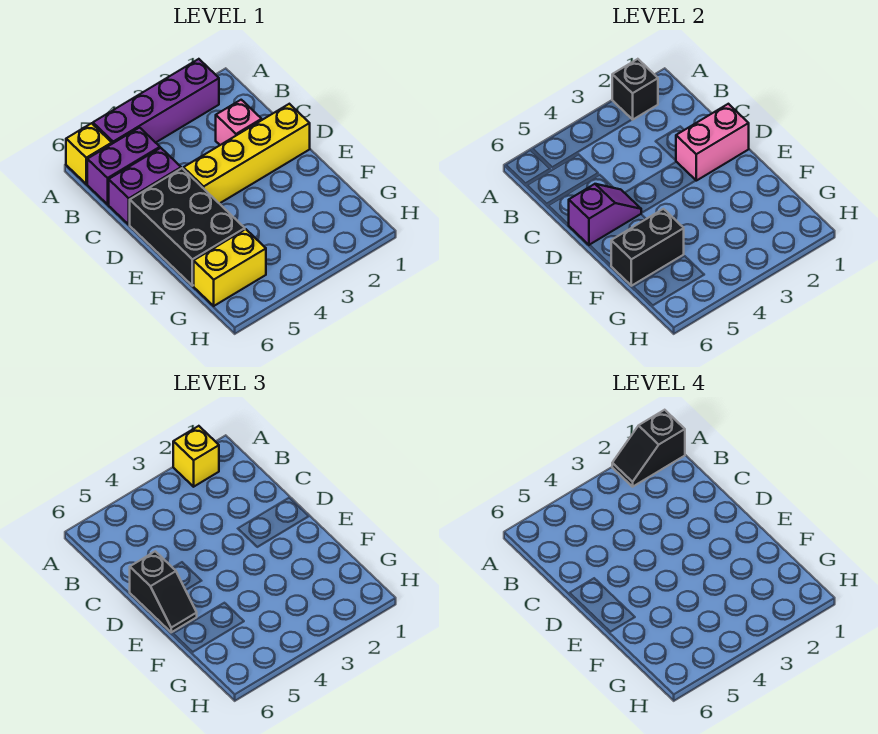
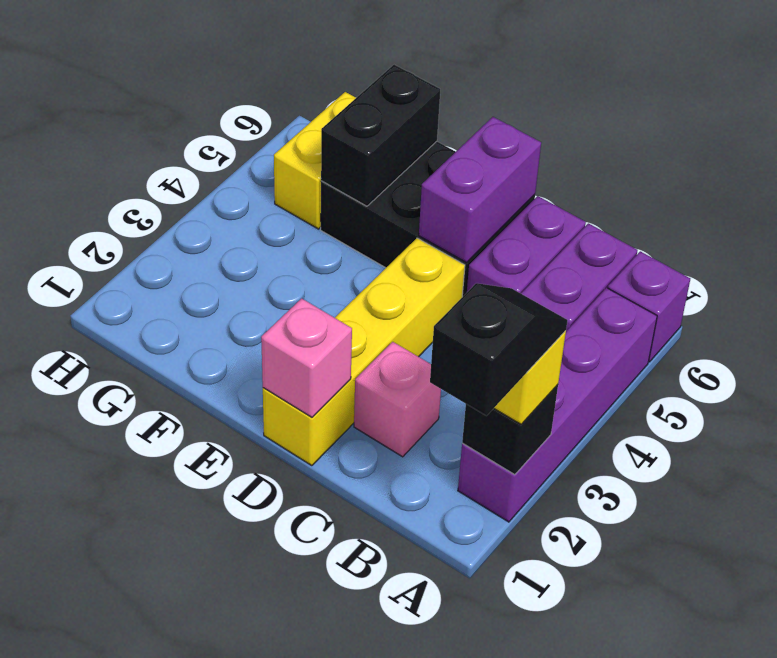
yellow brick A6 level 1 -> purple brick A6 level 1
pink brick D1:D2 level 2 -> pink brick D1 level 2
purple slope D5:D6 level 2 top 6 -> purple brick D5:D6 level 2
black slope D6:E6 level 3 top D -> none

